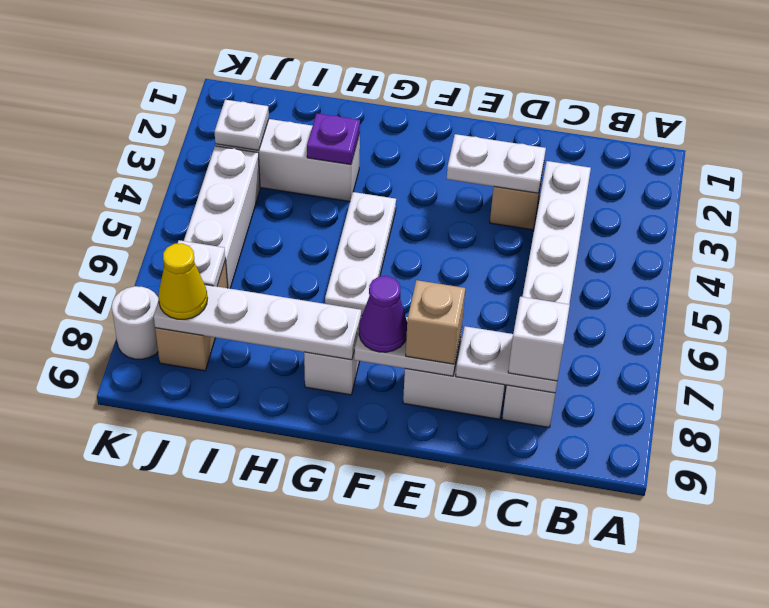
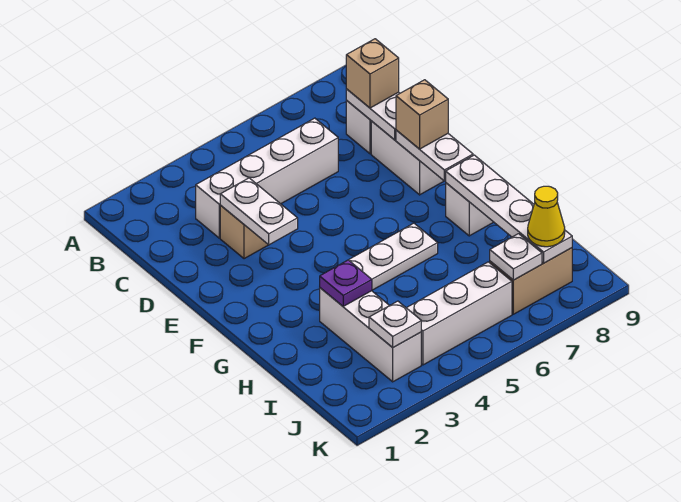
white brick C8 level 3 -> tan brick C8 level 3
purple cone F8 level 3 -> none
white round brick K8 level 1 -> none

